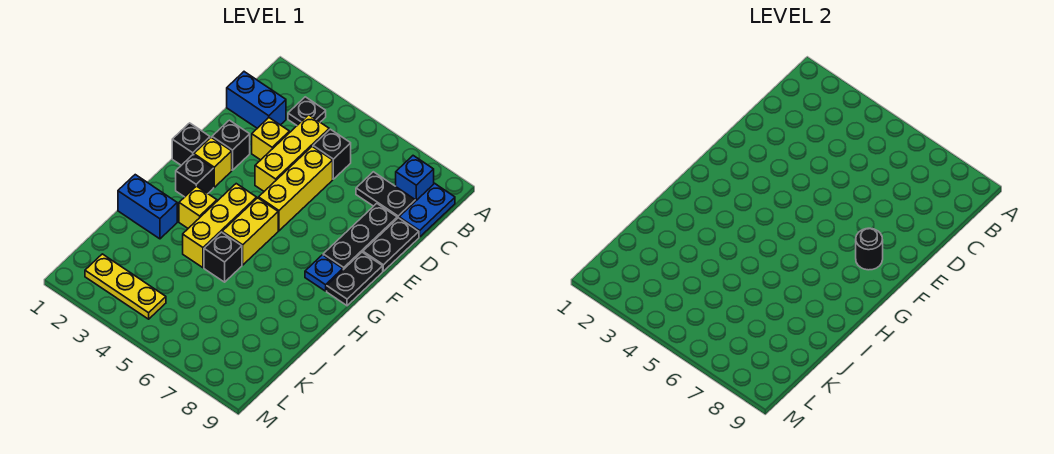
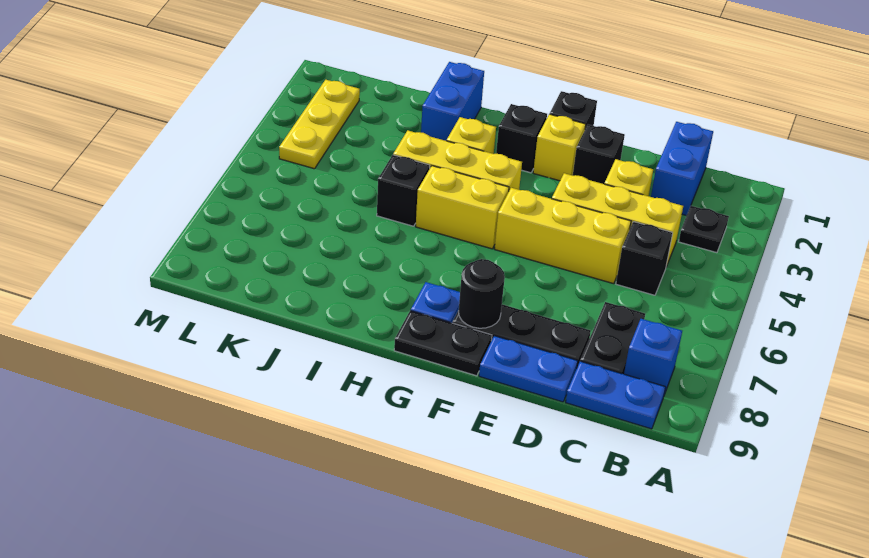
black plate D9:E9 level 1 -> blue plate D9:E9 level 1

